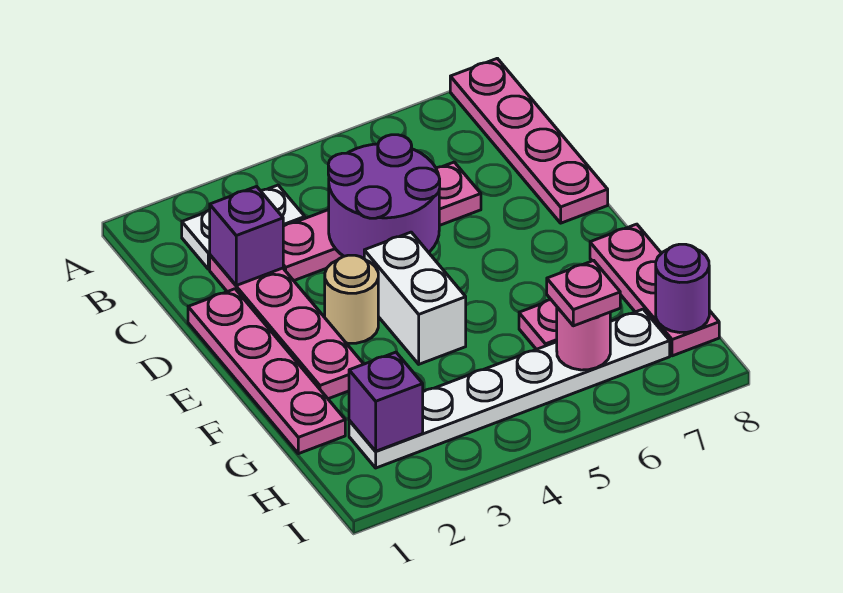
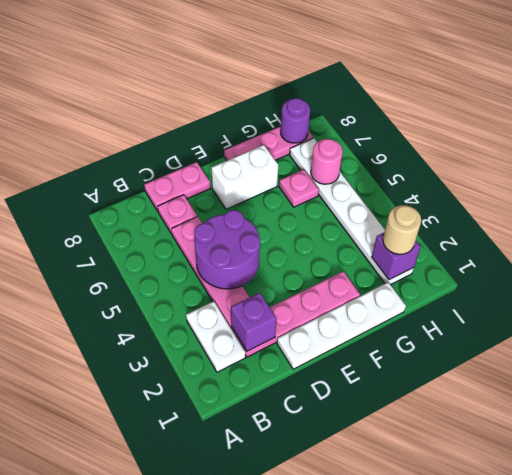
pink plate A8:D8 level 1 -> pink plate C8:D8 level 1
pink plate D1:G1 level 1 -> white plate D1:G1 level 1
tan round brick E3 level 1 -> tan round brick H2 level 3
white brick E4:F4 level 1 -> white brick E7:F7 level 1
pink plate H6 level 3 -> pink plate C7 level 1

